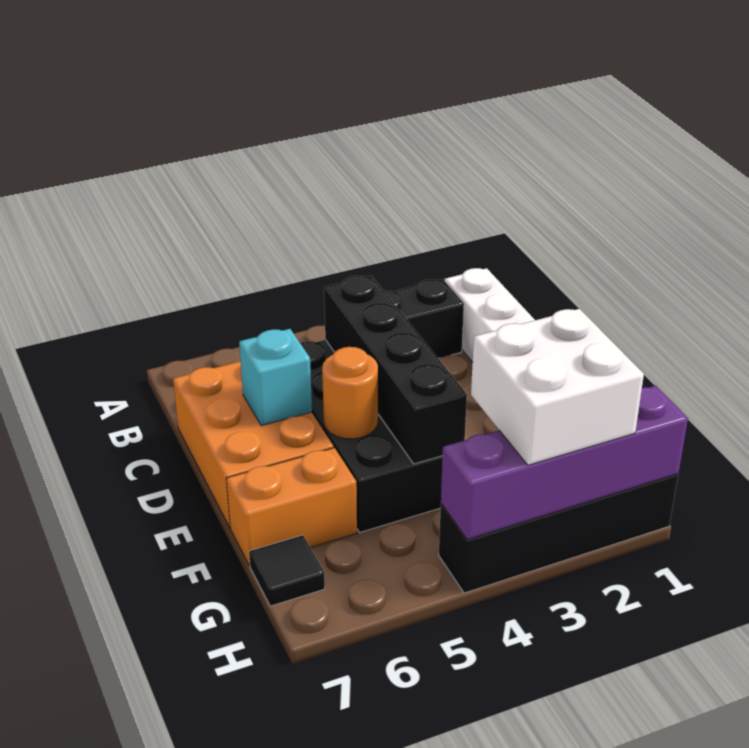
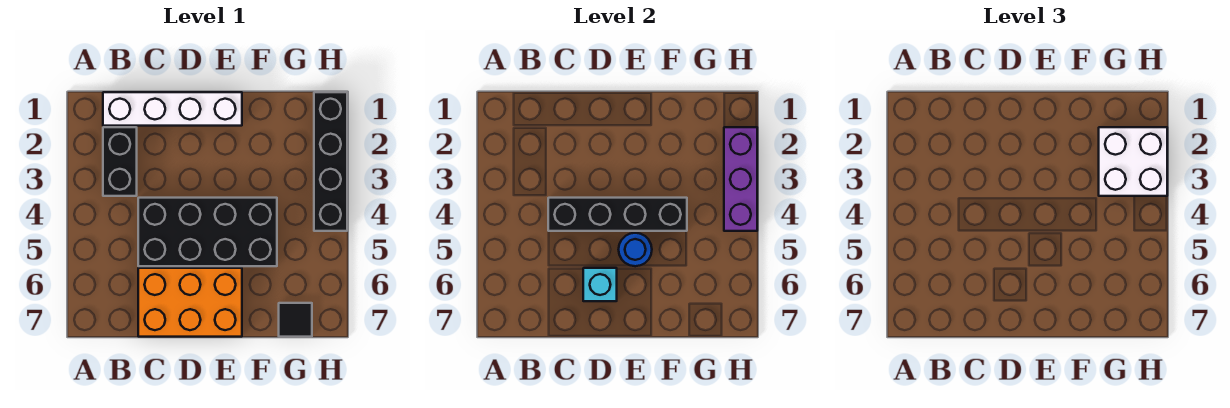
orange round brick E5 level 2 -> blue round brick E5 level 2
orange brick F6:F7 level 1 -> none
purple brick H1:H4 level 2 -> purple brick H2:H4 level 2

